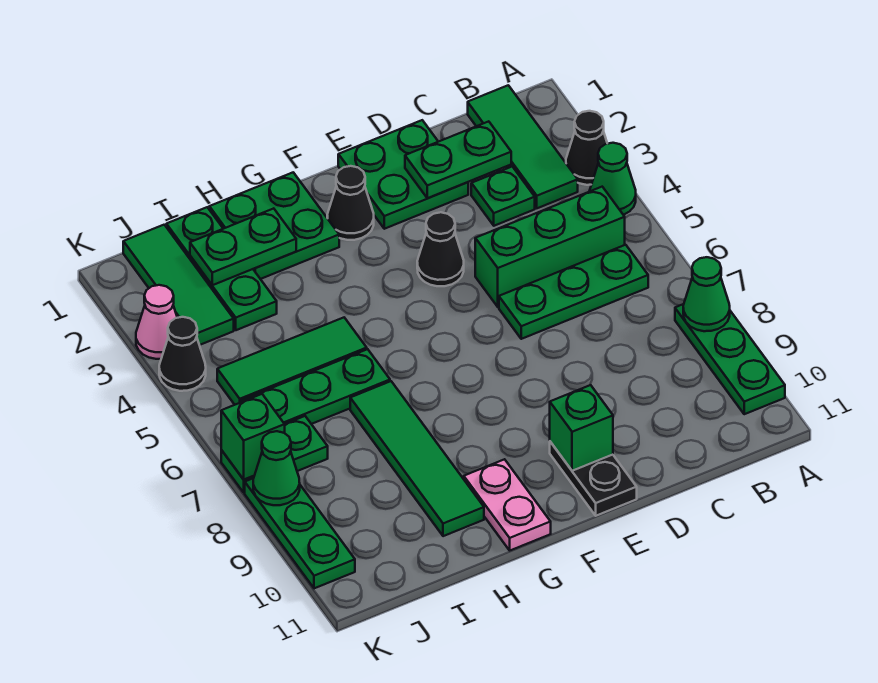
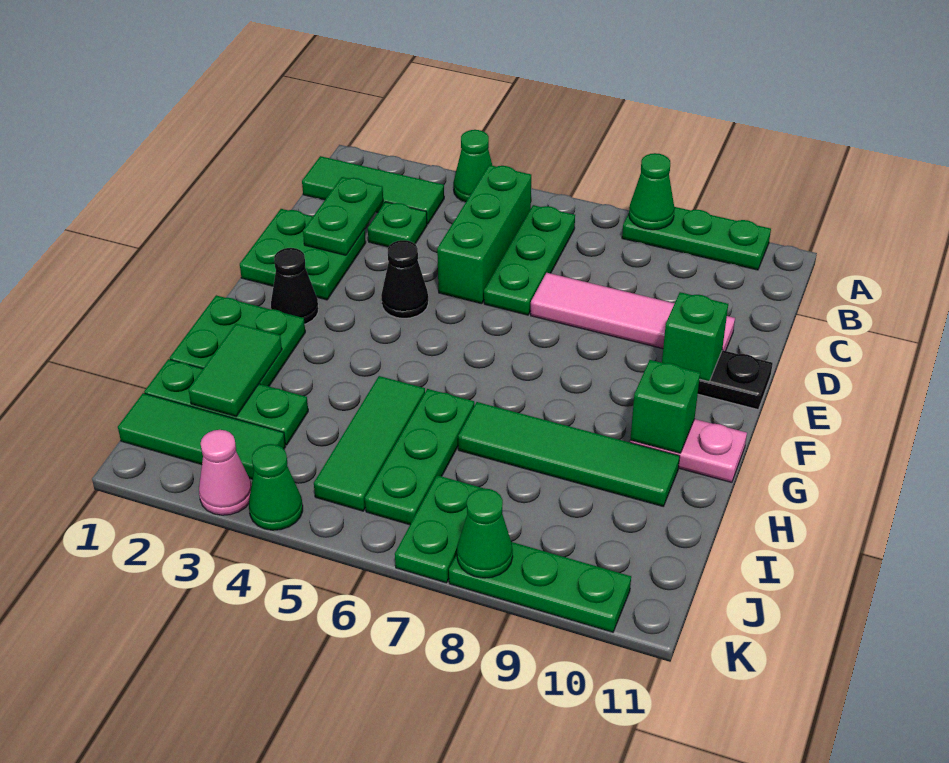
black cone A3 level 1 -> none
none -> pink tile D7:D10 level 1
green plate H2:I2 level 2 -> green tile H2:I2 level 2
black cone K4 level 1 -> green cone K4 level 1
green brick K7 level 2 -> green brick G10 level 2

